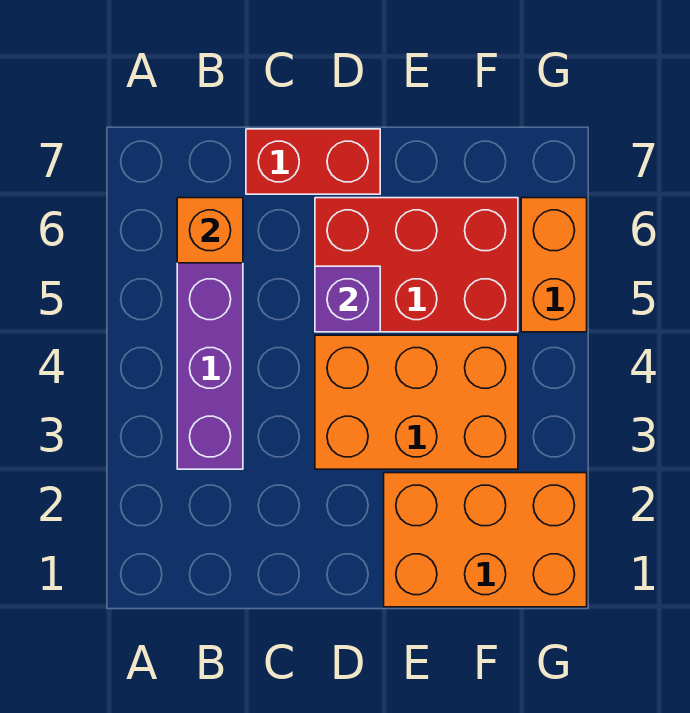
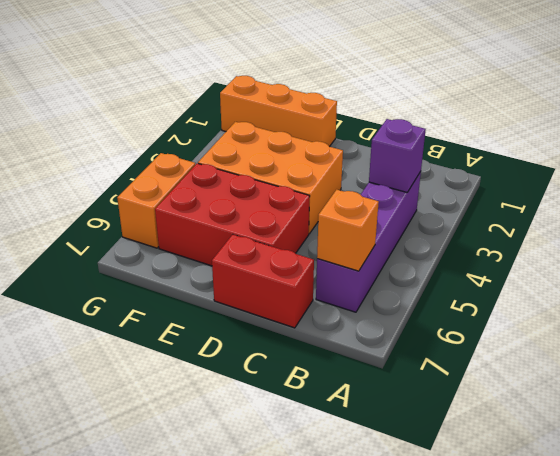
purple brick D5 level 2 -> purple brick B3 level 2
orange brick E1:G2 level 1 -> orange brick E1:G1 level 1

